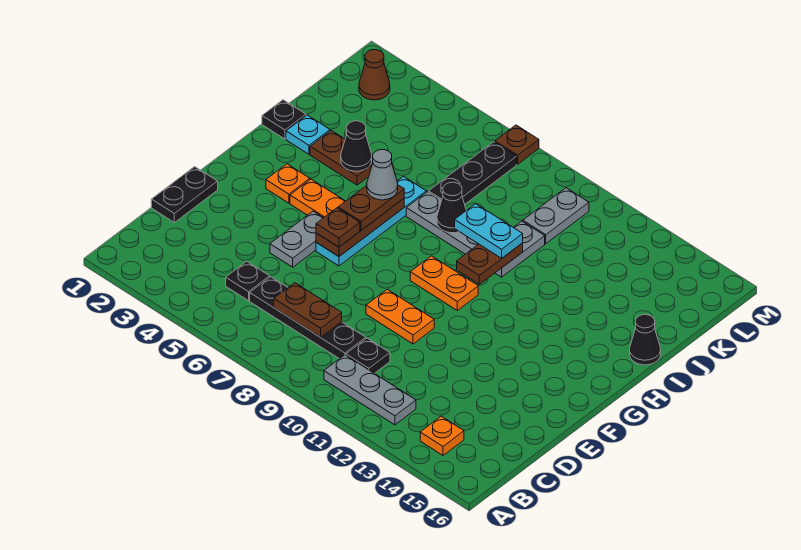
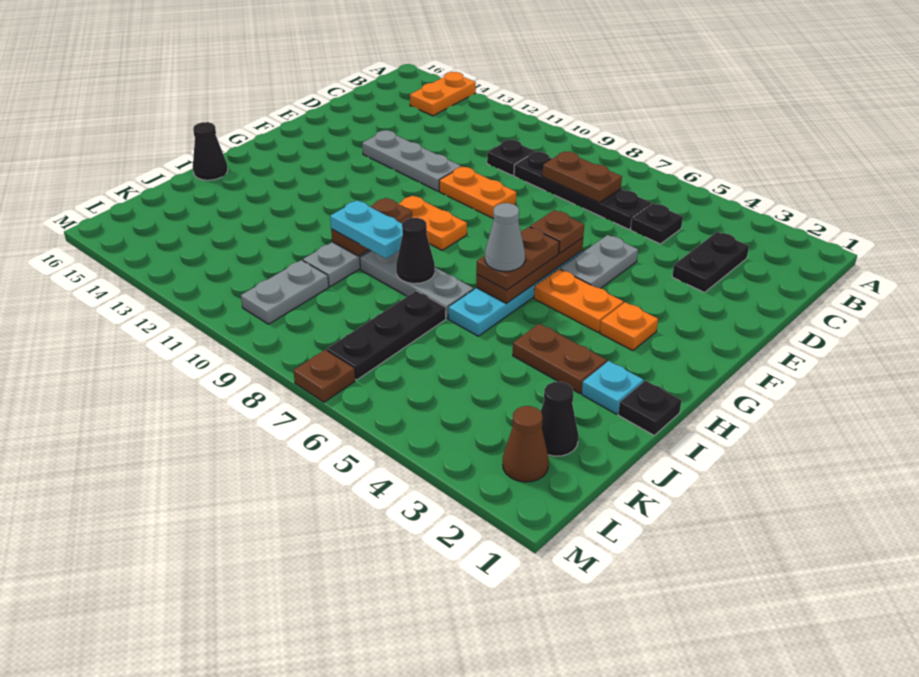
grey plate B10:B12 level 1 -> grey plate E11:E13 level 1
orange plate B14 level 1 -> orange plate A14:B14 level 1
black plate D1:E1 level 1 -> black plate C3:D3 level 1
black cone I4 level 2 -> black cone K2 level 1

